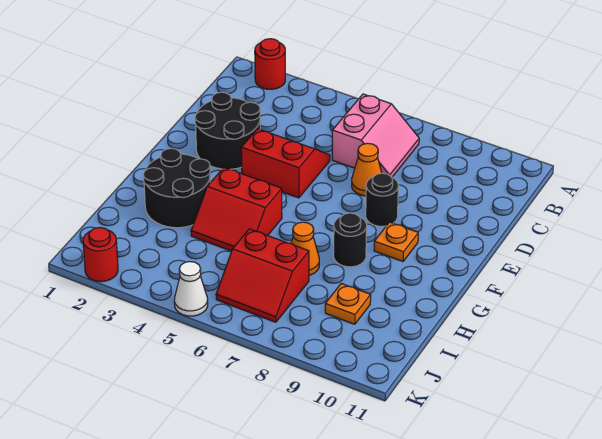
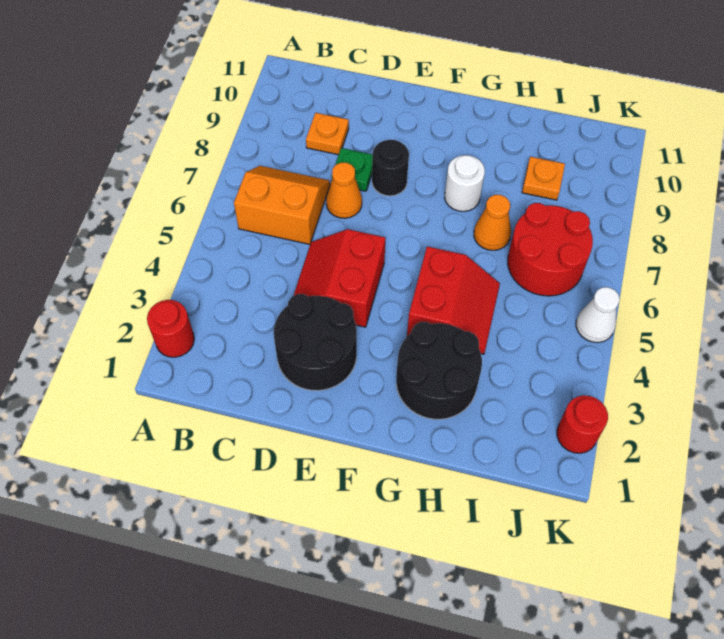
pink slope B6:C7 level 1 top 6 -> orange slope B6:C7 level 1 top 6
none -> green plate D8 level 1
orange plate F9 level 1 -> orange plate C9 level 1
black round brick G8 level 1 -> white round brick G8 level 1
red slope I6:J7 level 1 top I -> red round brick I6:J7 level 1

